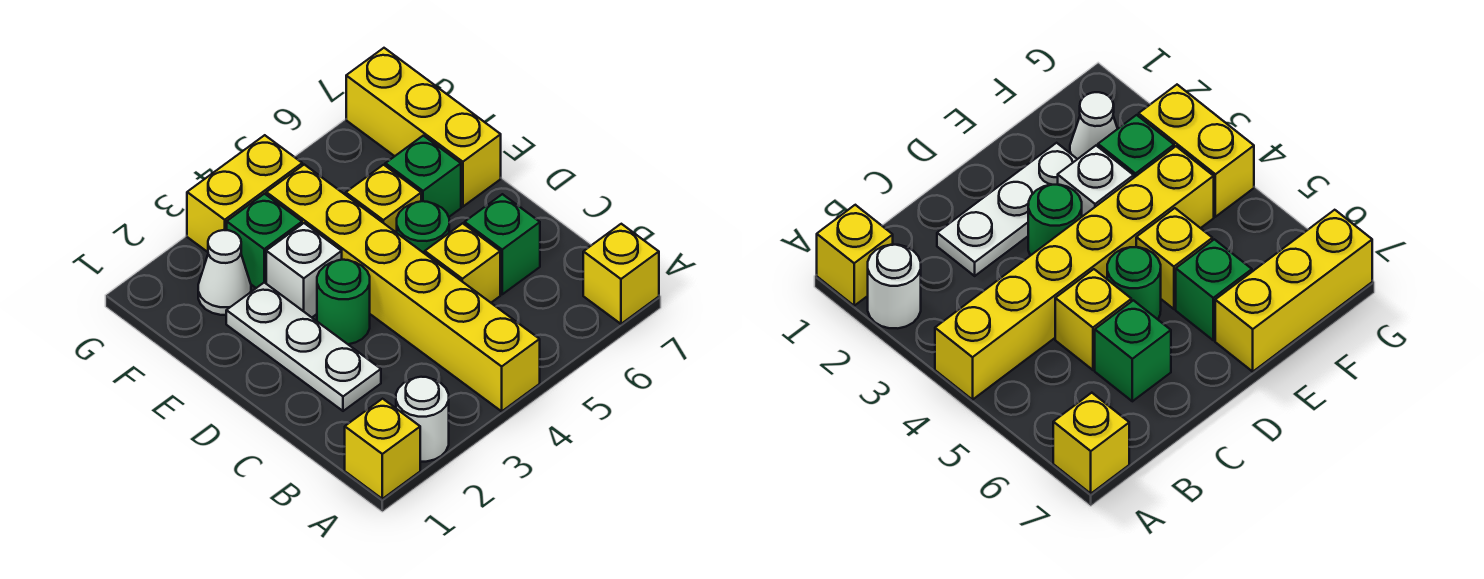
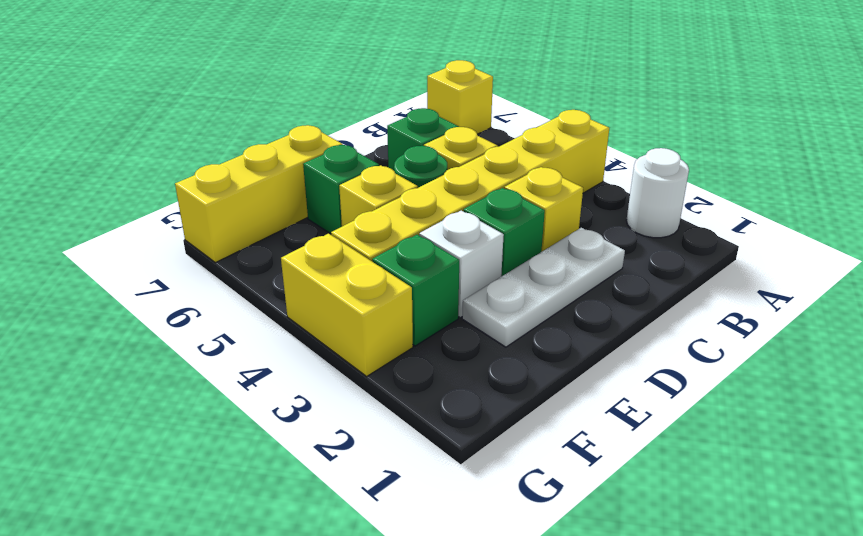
yellow brick A1 level 1 -> yellow brick C3 level 1
green round brick D3 level 1 -> green brick D3 level 1
white cone F2 level 1 -> none

